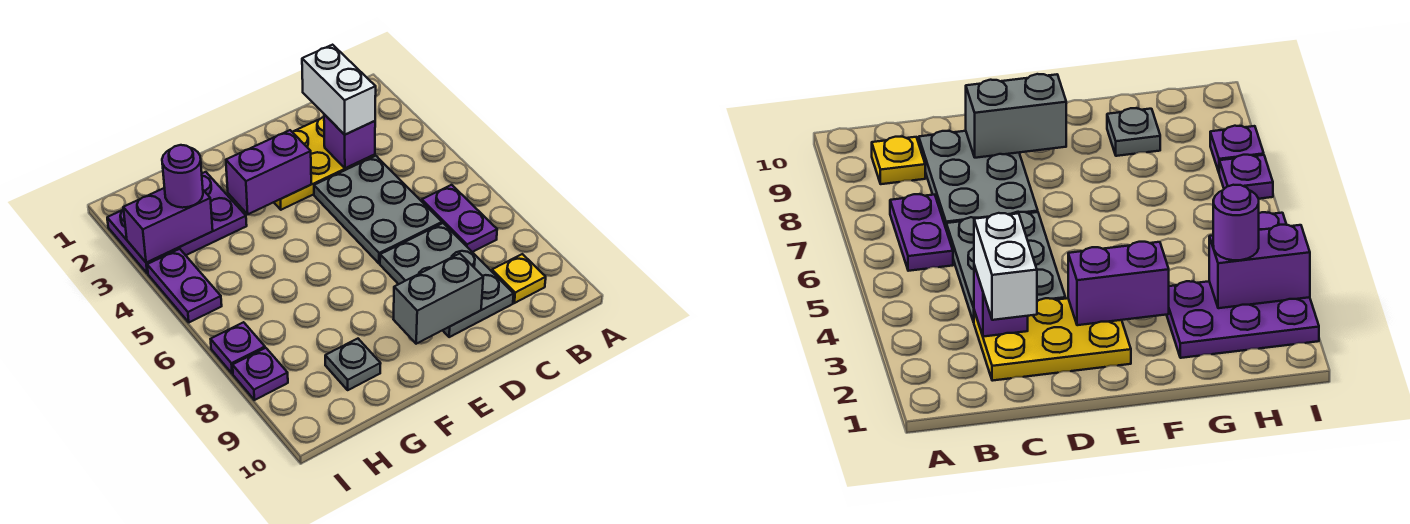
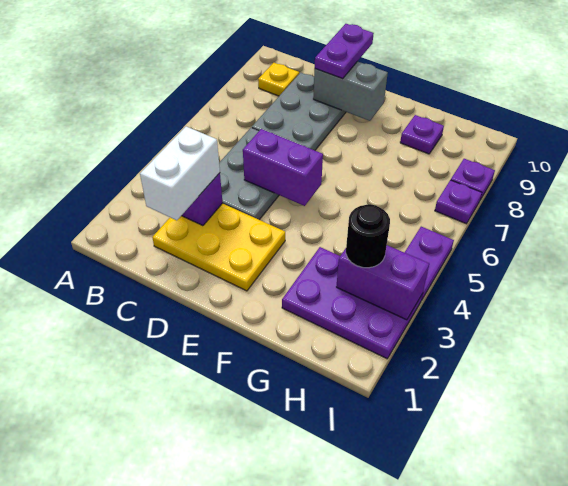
purple plate B6:B7 level 1 -> purple plate D9:D10 level 3
purple brick E3:F3 level 2 -> purple brick D5:E5 level 2
grey plate G9 level 1 -> purple plate G9 level 1
purple round brick H3 level 3 -> black round brick H3 level 3

